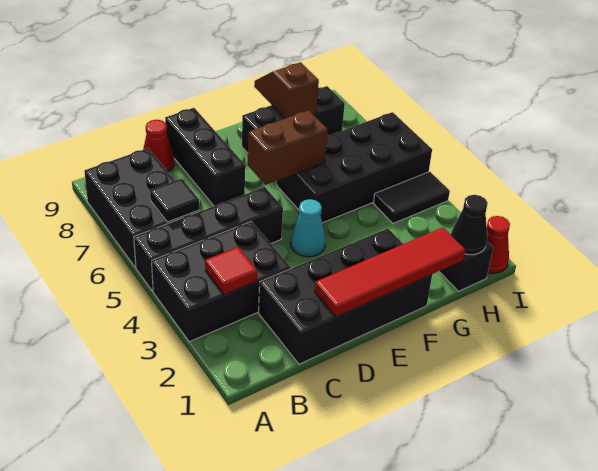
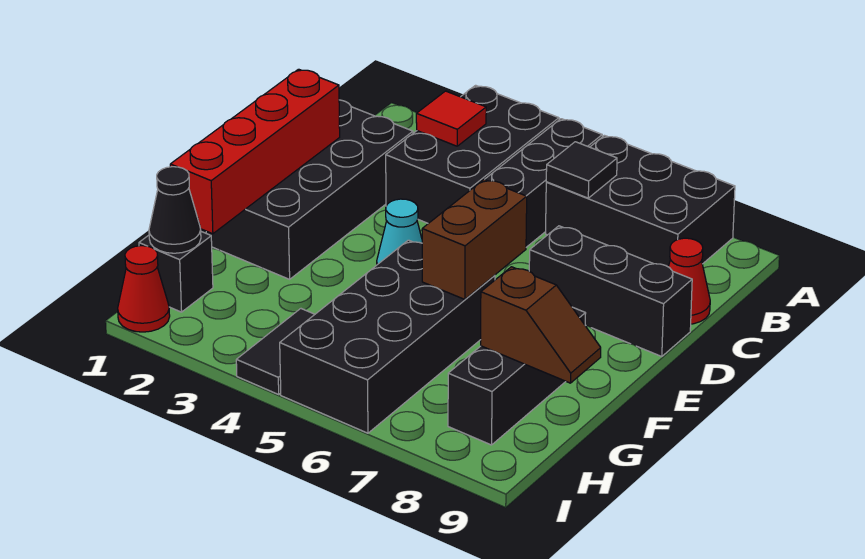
red tile D1:G1 level 2 -> red brick D1:G1 level 2

